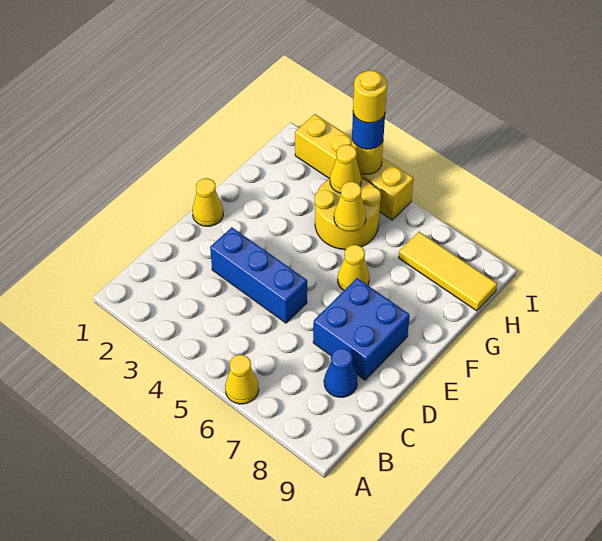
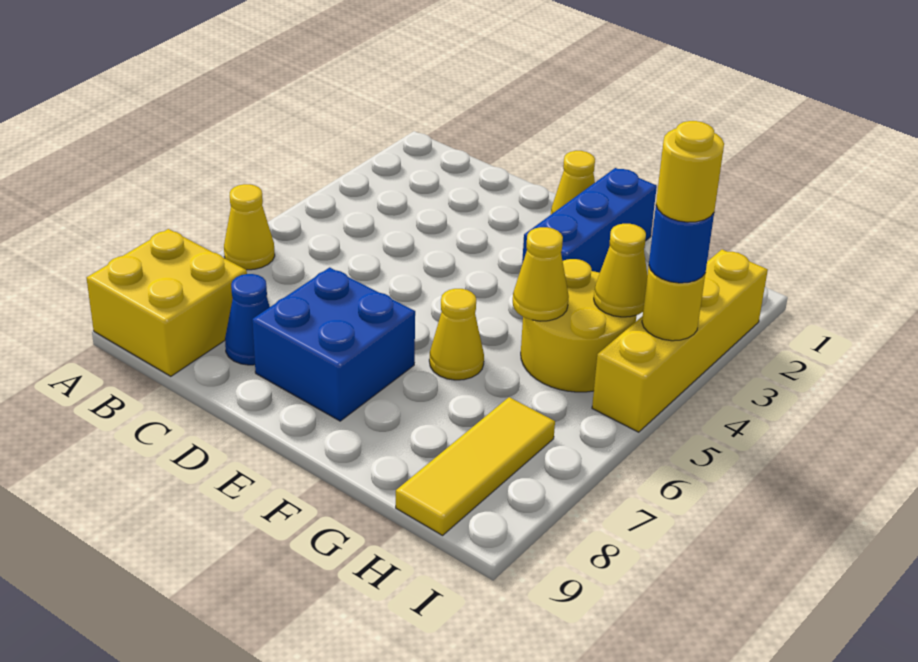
none -> yellow brick A8:B9 level 1
blue brick D3:D5 level 1 -> blue brick F1:F3 level 1

